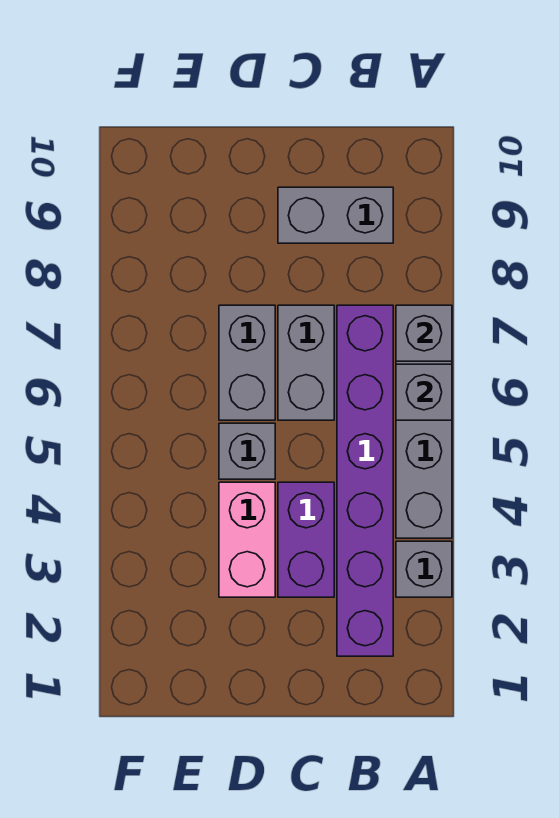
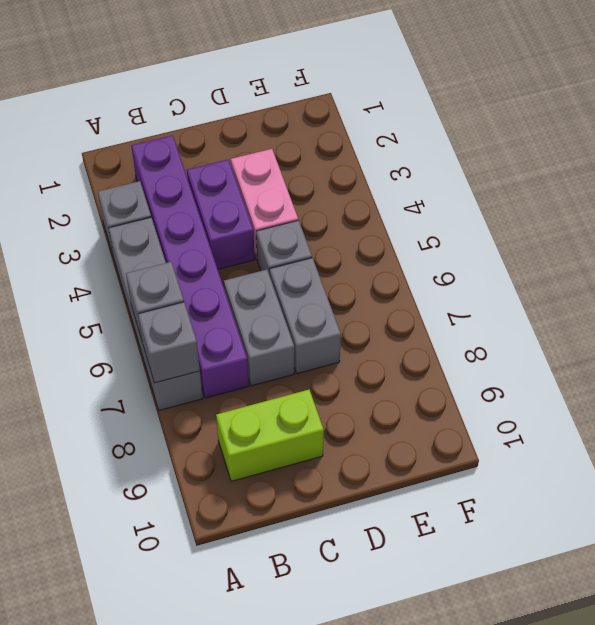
grey brick B9:C9 level 1 -> lime brick B9:C9 level 1

